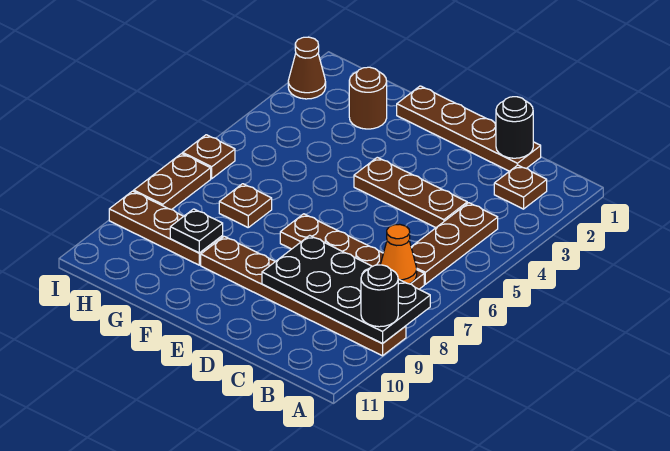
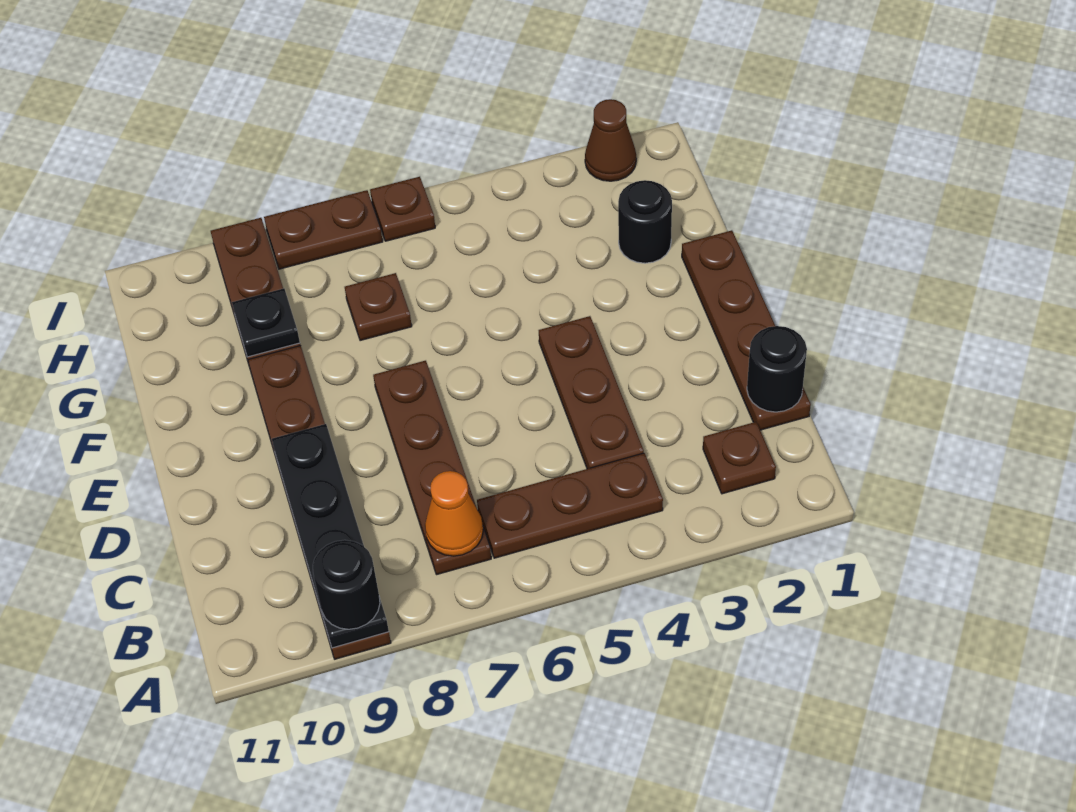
black plate A8:D9 level 2 -> black plate A9:D9 level 2
brown round brick G2 level 1 -> black round brick G2 level 1

